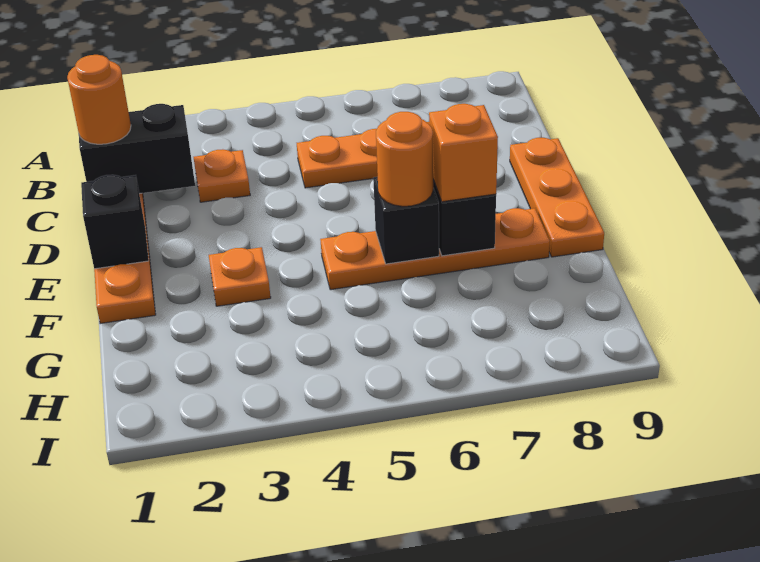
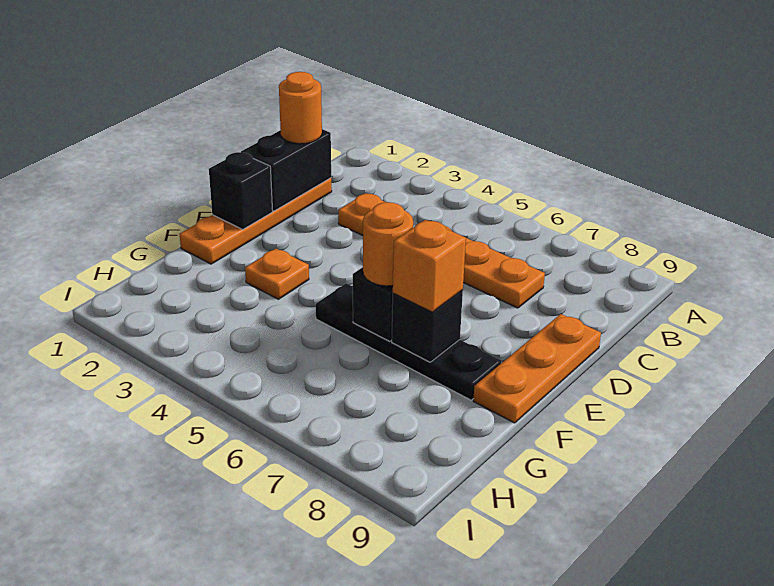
black brick C1:C2 level 2 -> black brick C1:D1 level 2
orange plate F5:F8 level 1 -> black plate F5:F8 level 1

